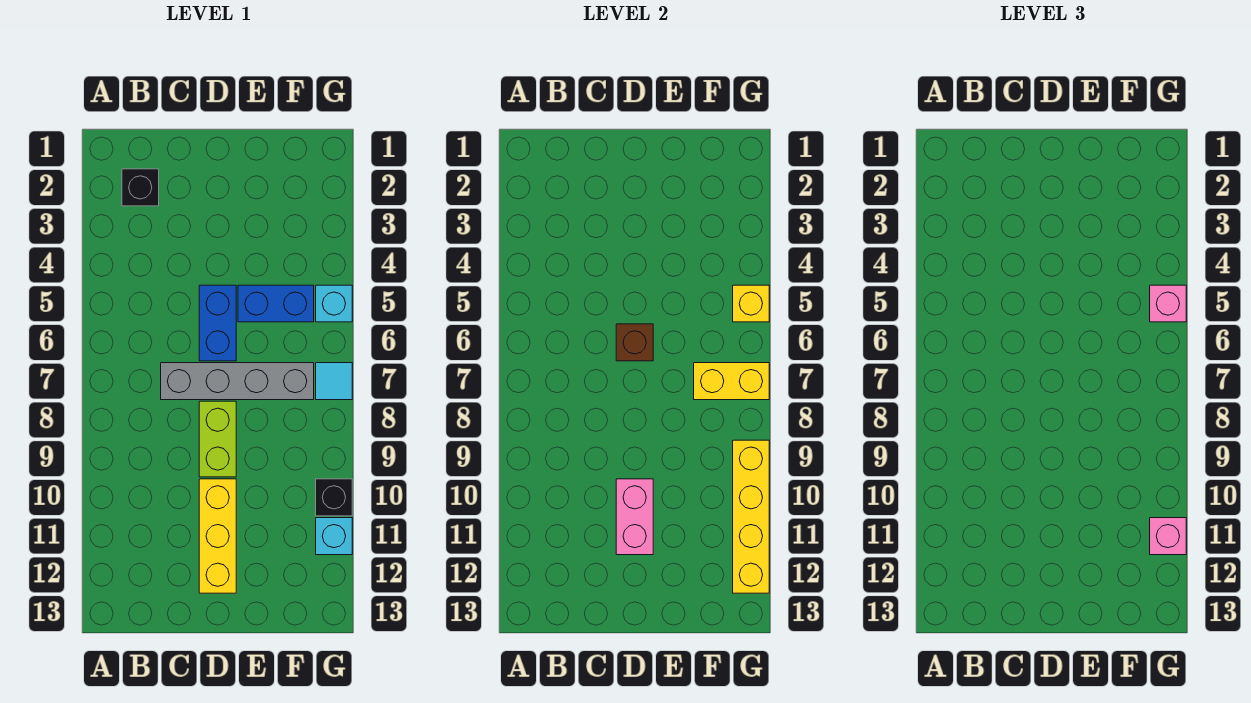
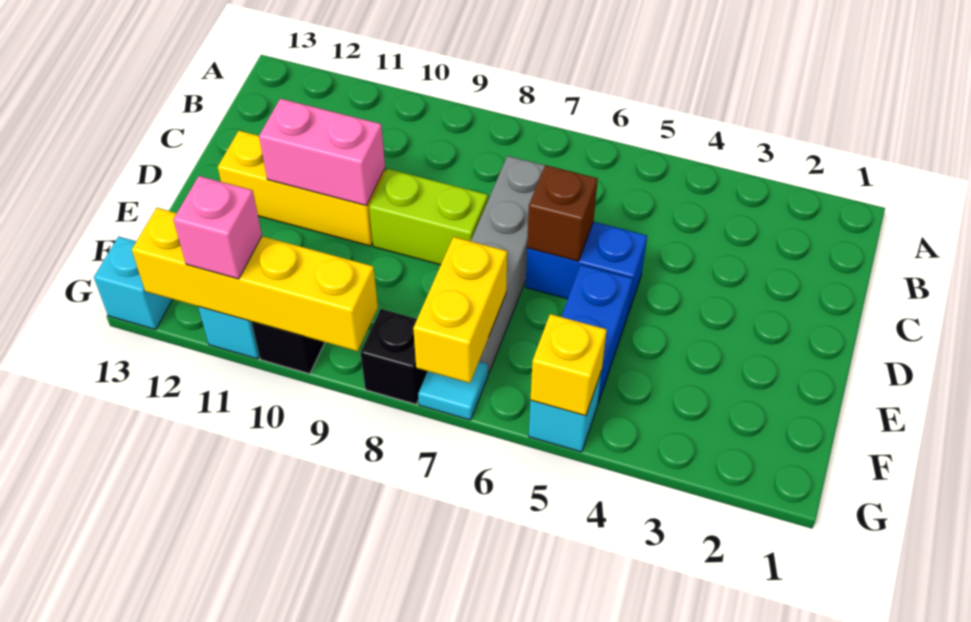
black brick B2 level 1 -> black brick G8 level 1
pink brick G5 level 3 -> none
none -> cyan brick G13 level 1

